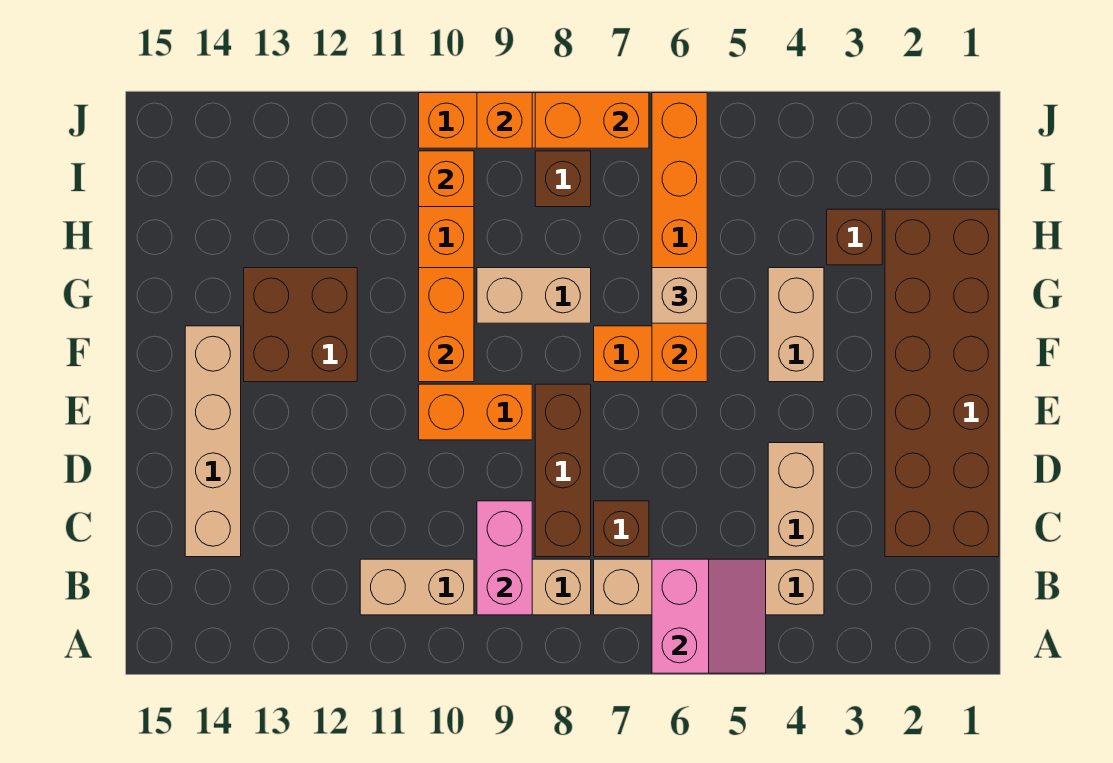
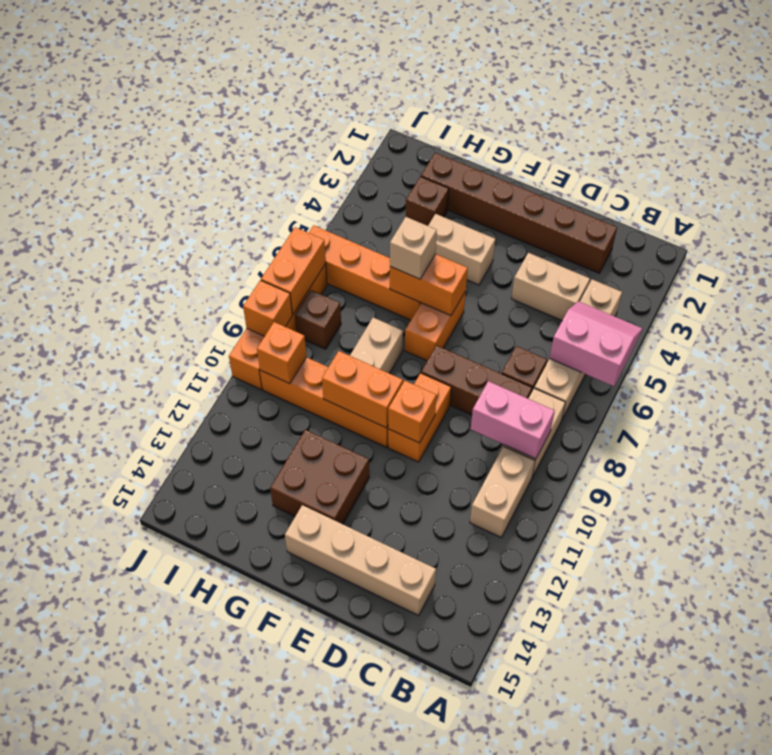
brown brick C1:H2 level 1 -> brown brick C2:H2 level 1
none -> orange brick E10 level 2

